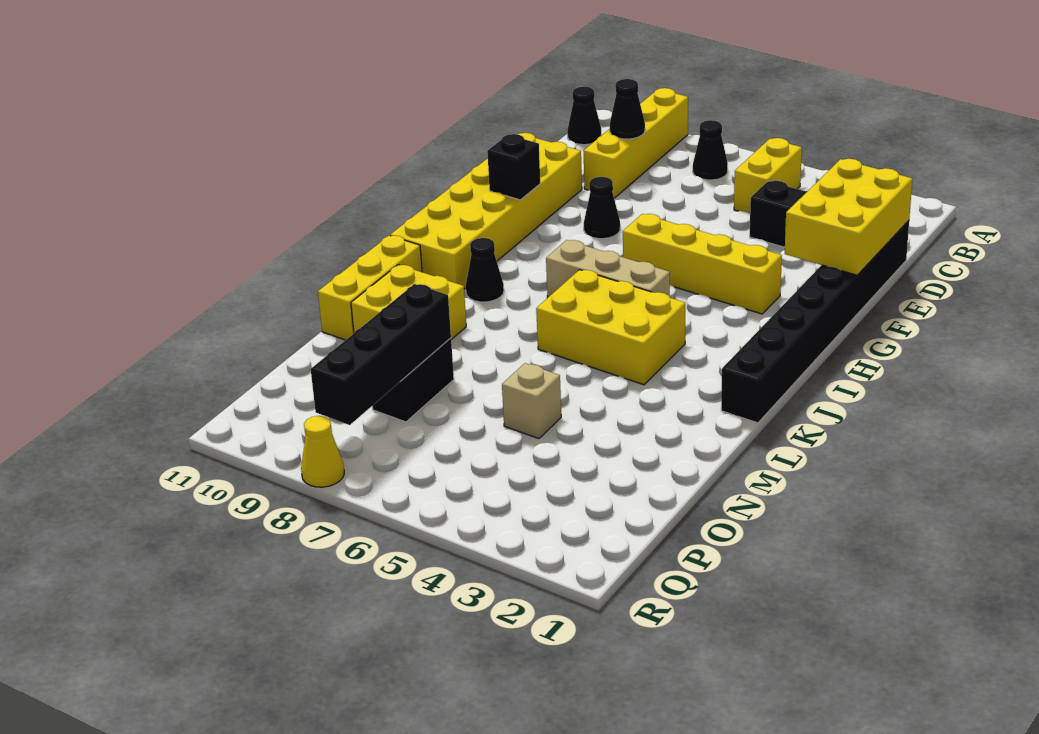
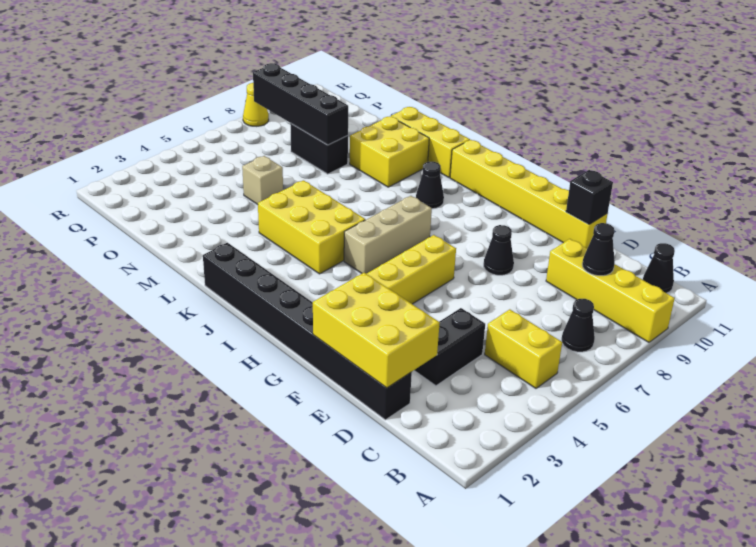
yellow brick E10:J11 level 1 -> yellow brick E11:J11 level 1
black brick G10 level 2 -> black brick E11 level 2
yellow brick J4:K6 level 1 -> yellow brick J4:L5 level 1

